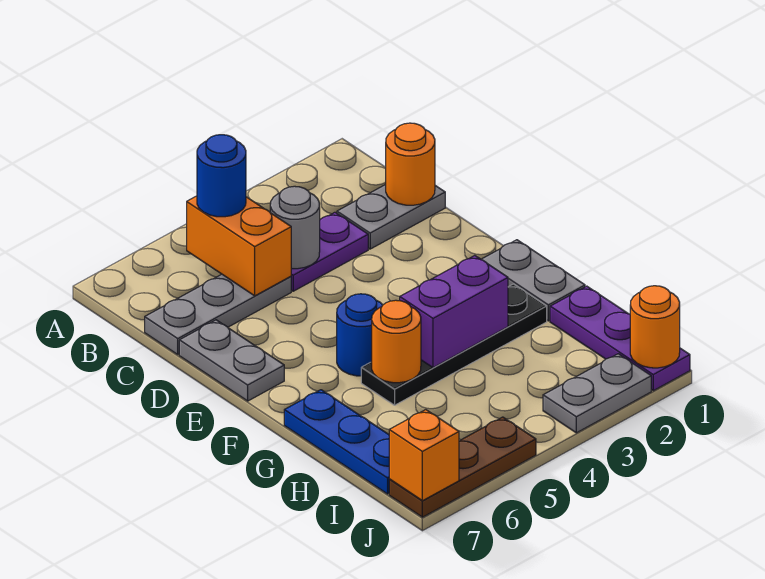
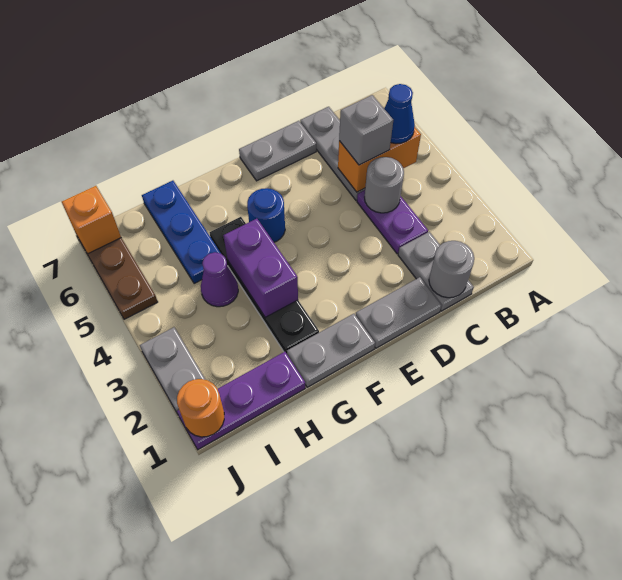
blue round brick B5 level 3 -> blue cone B5 level 3
orange round brick C1 level 2 -> grey round brick C1 level 2
none -> grey brick C5 level 3
none -> grey plate D1:E1 level 1
orange round brick G5 level 2 -> none
blue plate G7:I7 level 1 -> blue plate H5:H7 level 1
none -> purple cone H4 level 1

